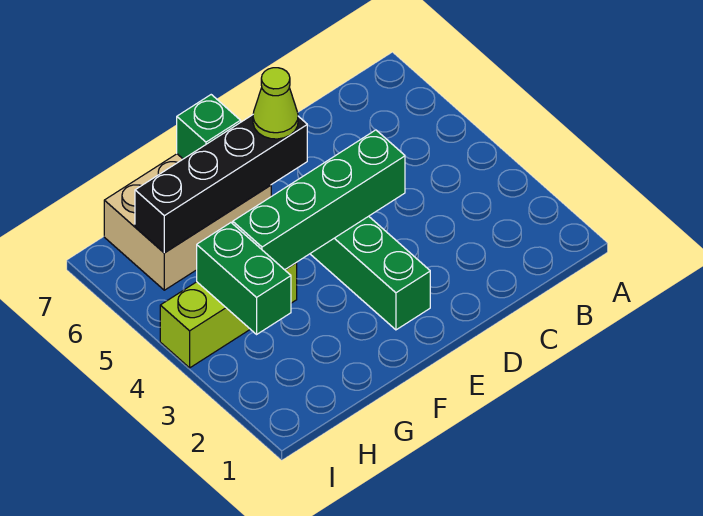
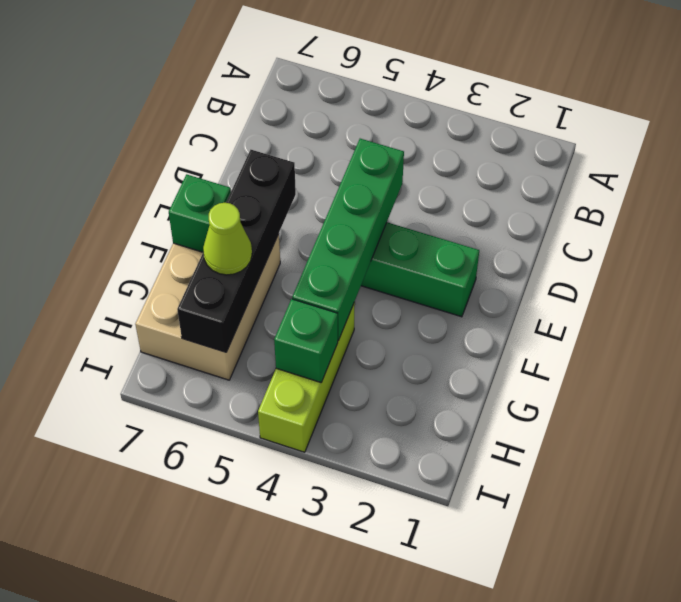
lime cone E6 level 3 -> lime cone G6 level 3
green brick H3:H4 level 2 -> green brick H4 level 2

